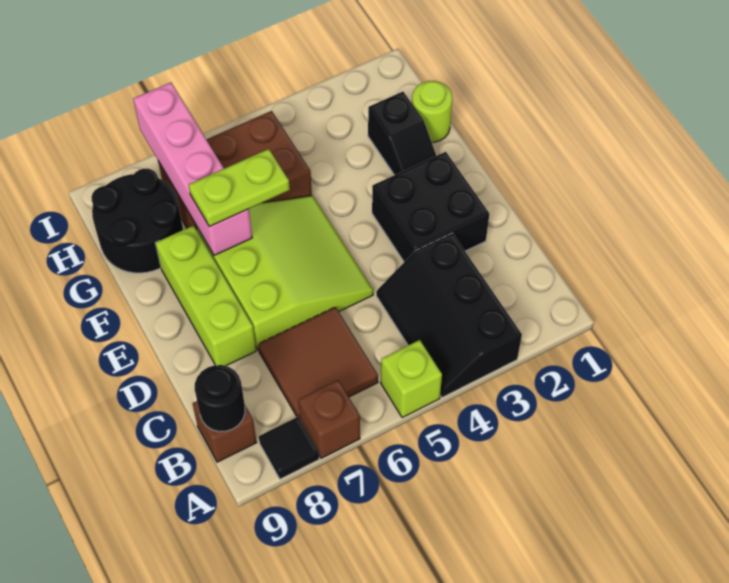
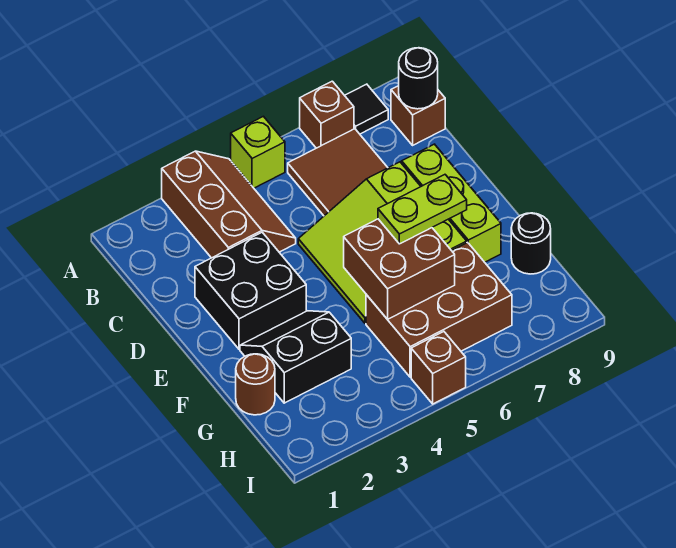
black slope A3:C4 level 1 top 3 -> brown slope A3:C4 level 1 top 3
black slope F2:G2 level 1 top G -> black slope F2:G3 level 1 top G
none -> brown brick F5:G6 level 2
pink brick F7:I7 level 2 -> none
lime round brick G1 level 1 -> brown round brick G1 level 1
black round brick G8:H9 level 1 -> black round brick G9 level 1
none -> brown brick I5 level 1

